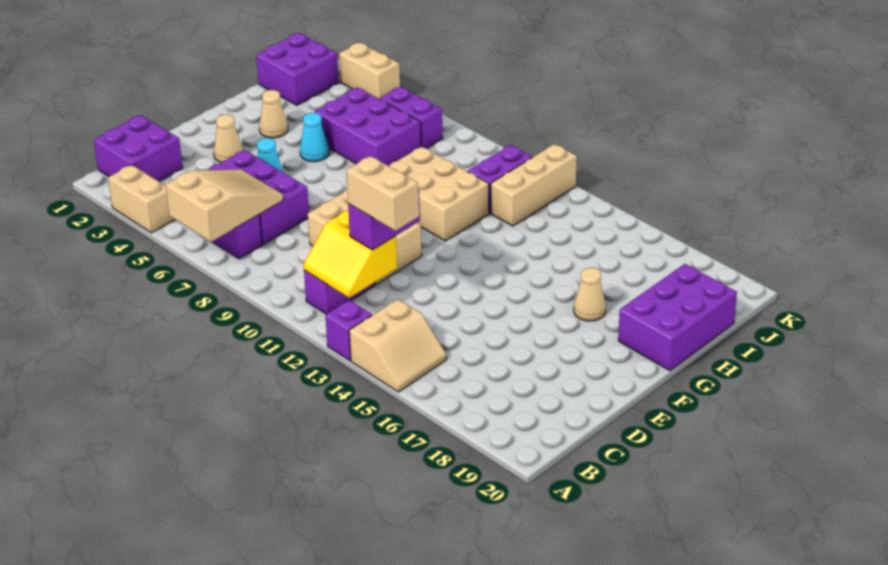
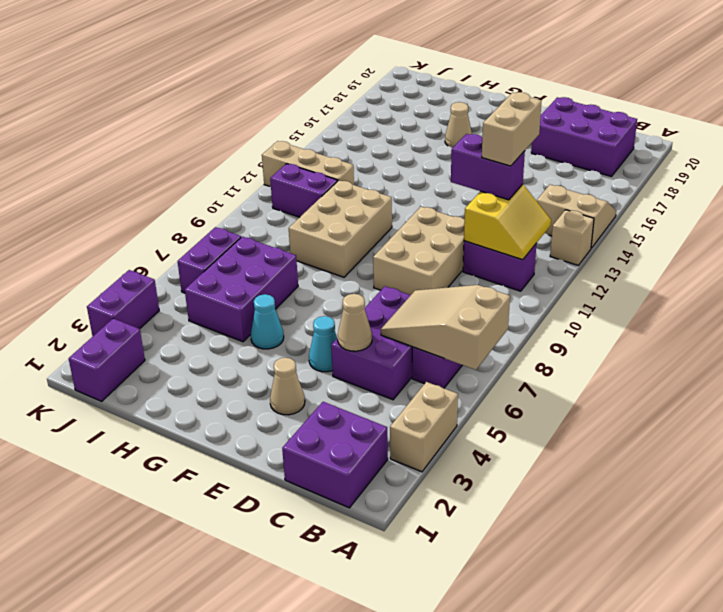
purple brick A13 level 1 -> tan brick A13 level 1
tan cone G3 level 1 -> tan cone D5 level 2
purple brick G19:I20 level 1 -> purple brick B18:D19 level 1
purple brick I1:J2 level 1 -> purple brick J1:J2 level 1
tan brick K3:K4 level 1 -> purple brick K3:K4 level 1

